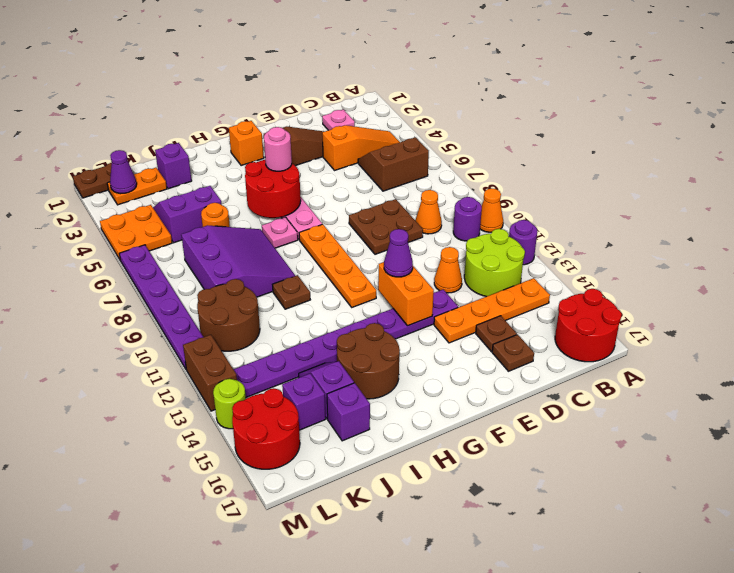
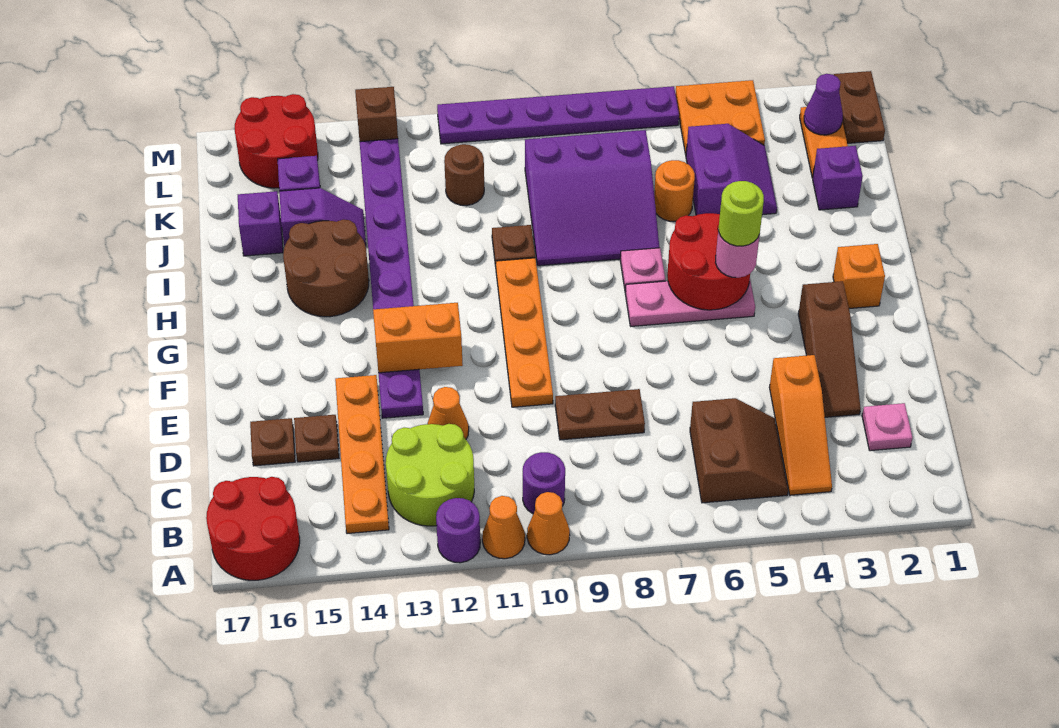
orange cone C9 level 1 -> orange cone A11 level 1
brown plate D8:E9 level 1 -> brown plate D8:D9 level 1
purple cone F12 level 3 -> none
orange plate G8:G11 level 1 -> orange plate E10:H10 level 1
brown round brick K10:L11 level 1 -> brown round brick K11 level 1
brown brick M12:M13 level 1 -> brown brick M13 level 1
lime round brick M14 level 1 -> lime round brick G5 level 4

